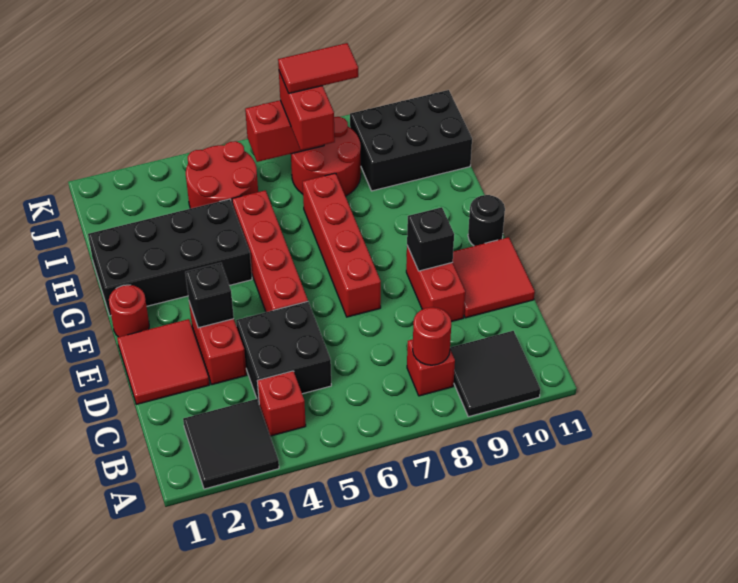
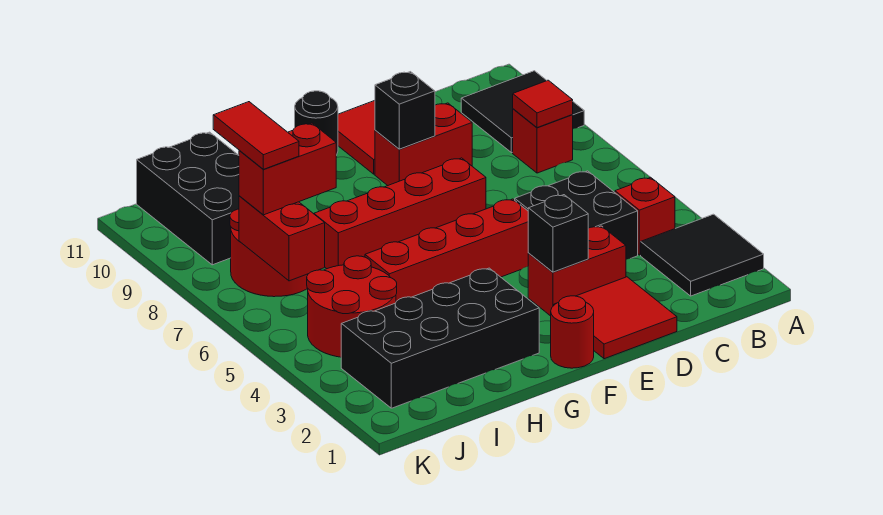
red round brick B8 level 2 -> red tile B8 level 2
black brick G1:H4 level 1 -> black brick G2:J3 level 1

